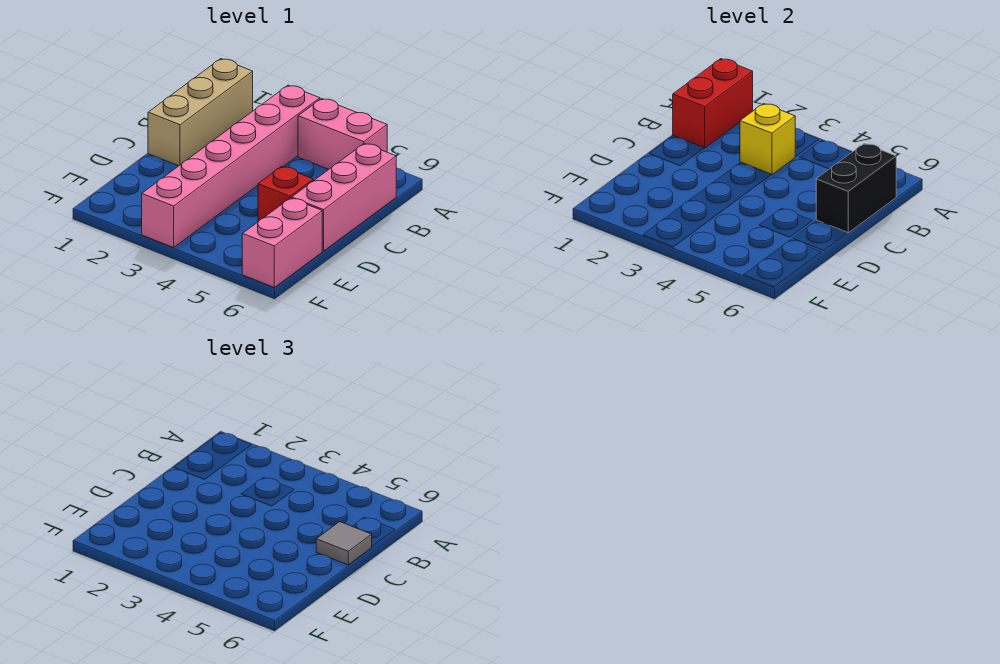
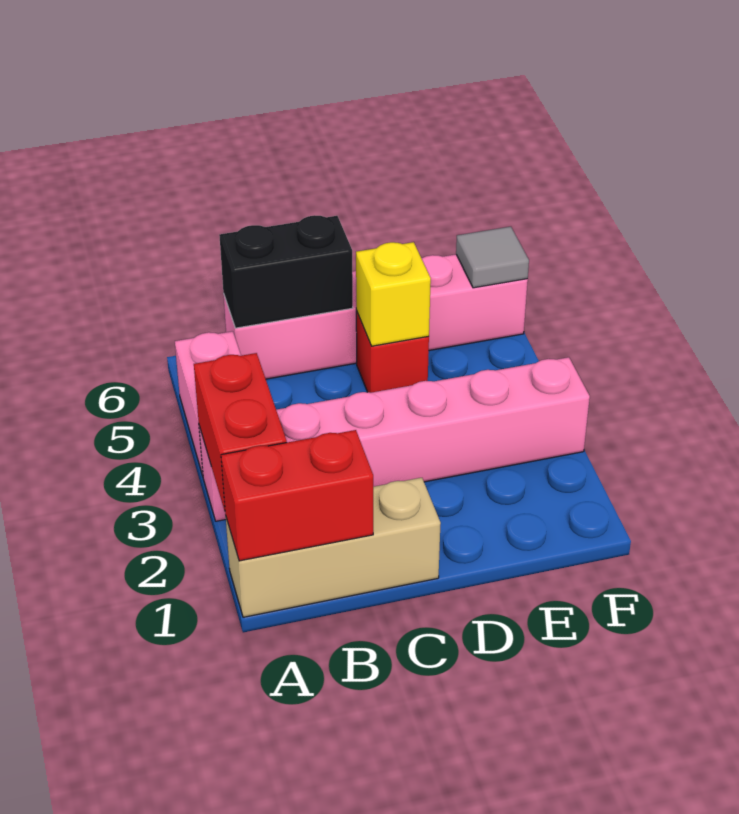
none -> red brick A2:A3 level 2
yellow brick B3 level 2 -> yellow brick D5 level 2
grey tile C6 level 3 -> grey tile F6 level 2

